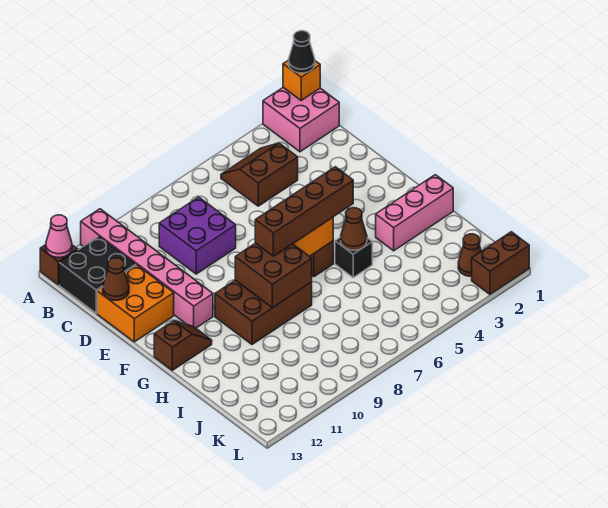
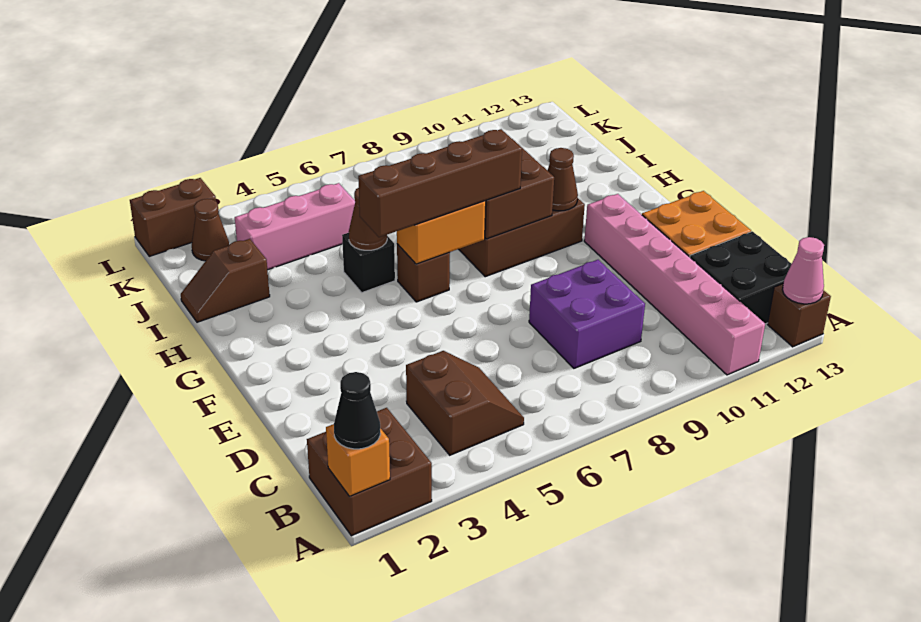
pink brick A1:B2 level 1 -> brown brick A1:B2 level 1
brown slope B4:C5 level 1 top C -> brown slope B4:C5 level 1 top 4
brown cone D13 level 2 -> brown cone G10 level 2
brown slope G12:G13 level 1 top 13 -> brown slope I1:I2 level 1 top 2
pink brick H1:H3 level 1 -> pink brick J3:J5 level 1

